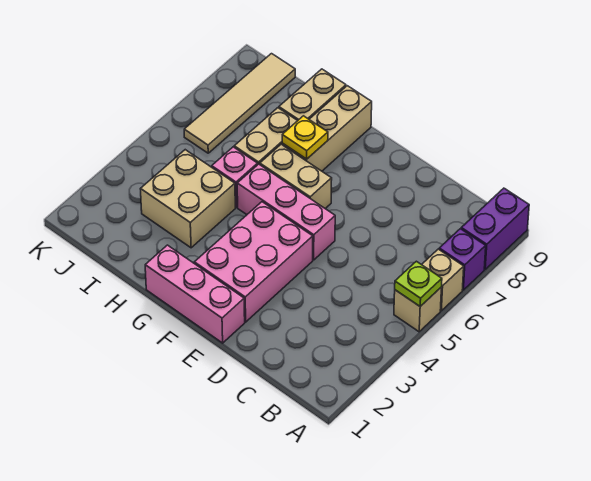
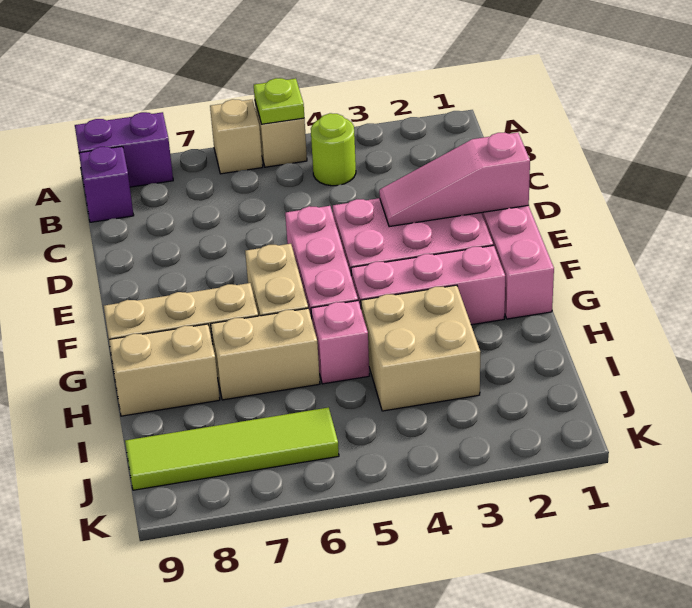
purple brick A7 level 1 -> purple brick B9 level 1
none -> lime round brick B4 level 1
none -> pink slope E1:E3 level 2 top 1
none -> pink brick G2:G4 level 1
yellow plate G7 level 2 -> none
tan tile J6:J9 level 1 -> lime tile J6:J9 level 1

